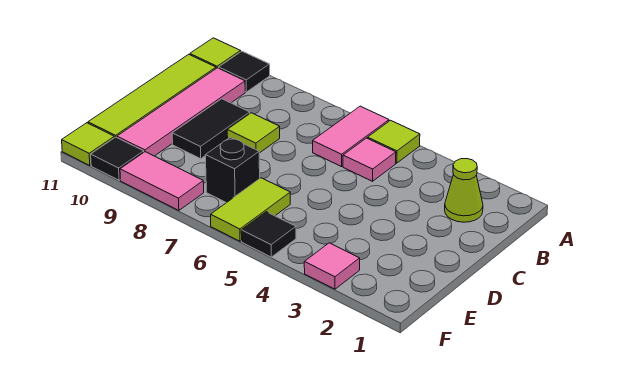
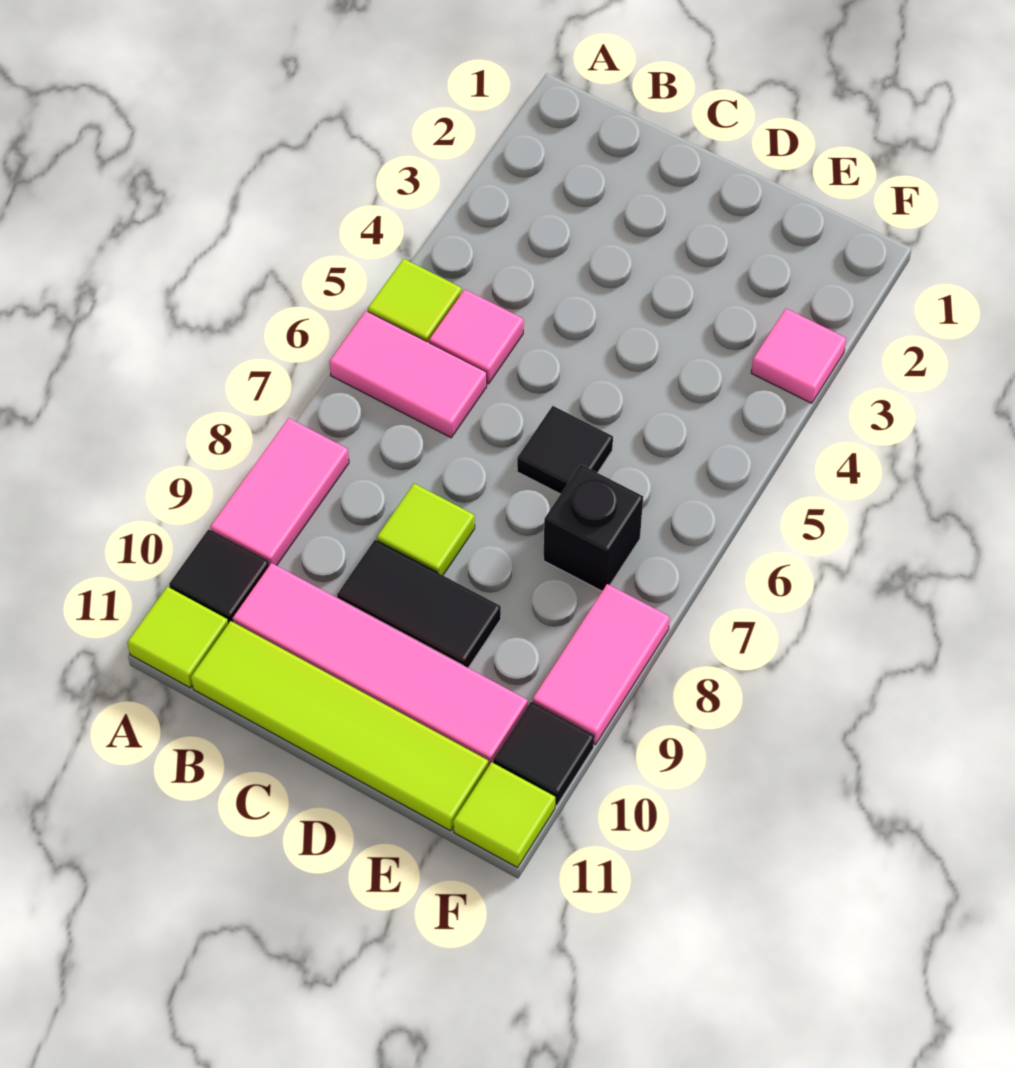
none -> pink tile A8:A9 level 1
lime cone B2 level 1 -> none
lime tile E6:F6 level 1 -> none
black tile F5 level 1 -> black tile D6 level 1

